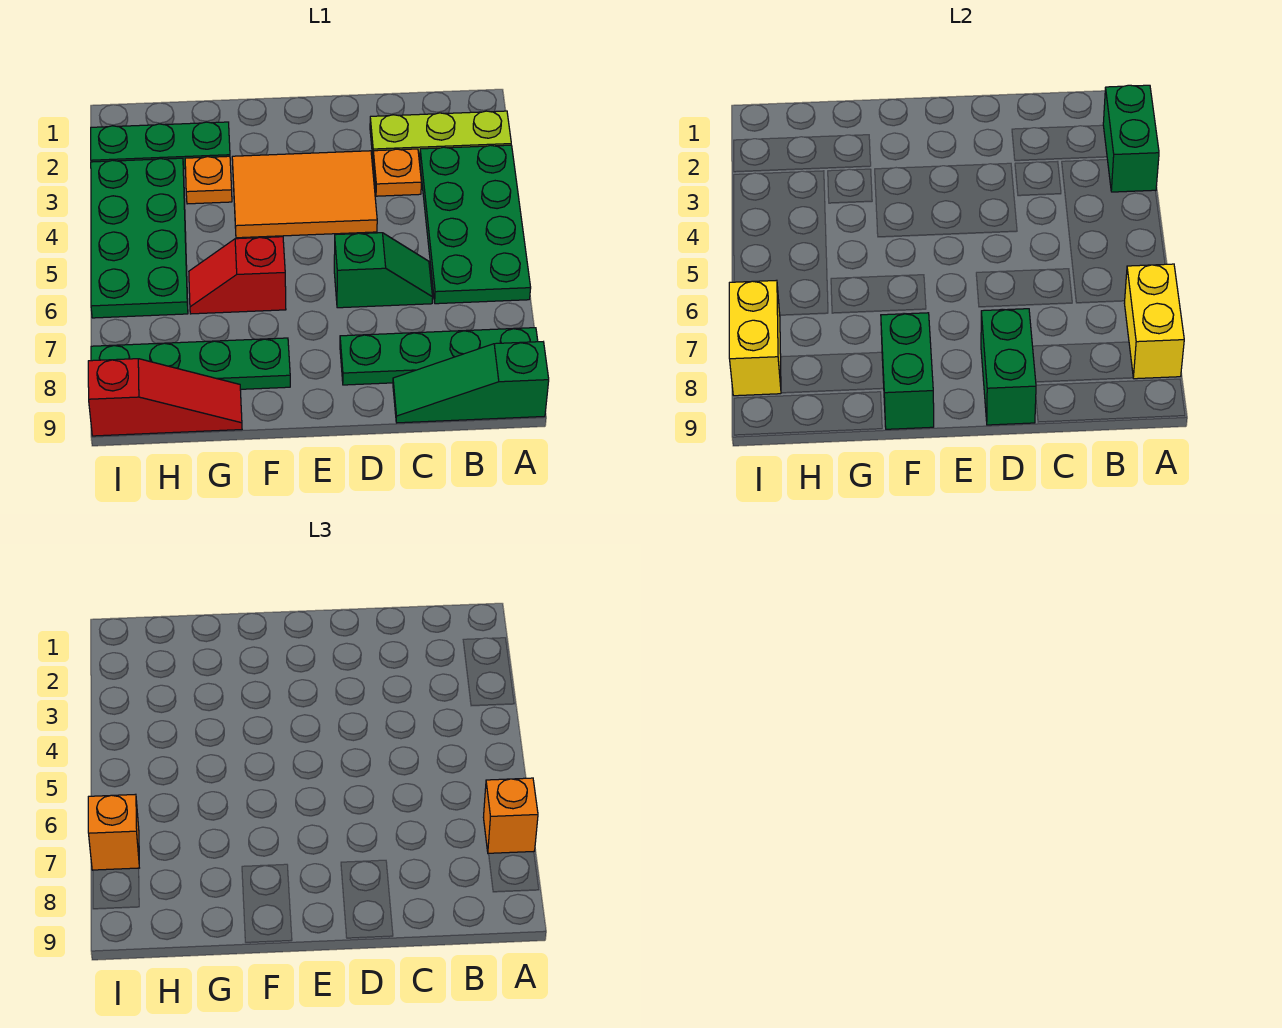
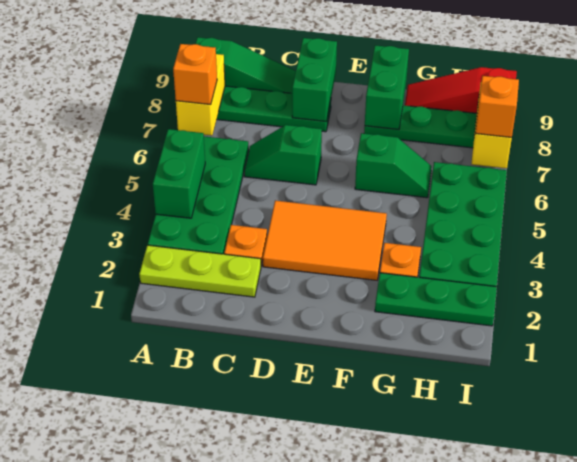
green brick A2:A3 level 2 -> green brick A4:A5 level 2
red slope F6:G6 level 1 top F -> green slope F6:G6 level 1 top F

